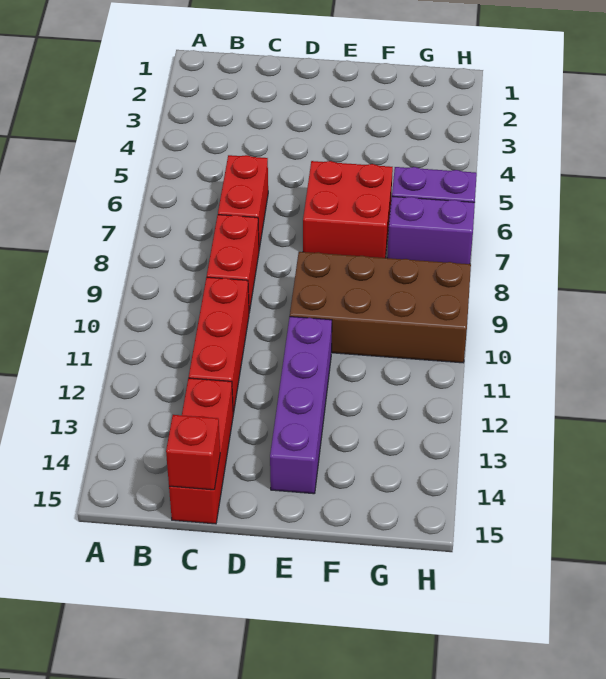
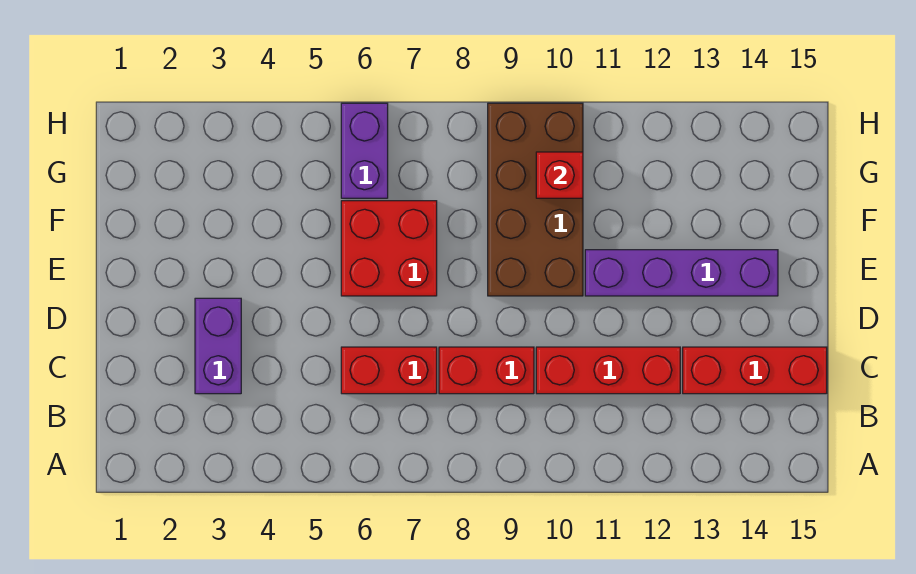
red brick C15 level 2 -> red brick G10 level 2
purple brick G7:H7 level 1 -> purple brick C3:D3 level 1

